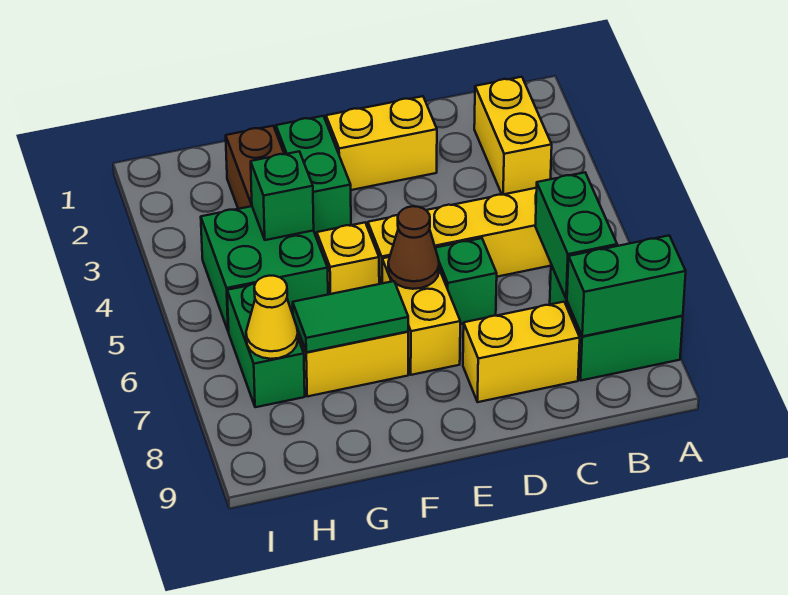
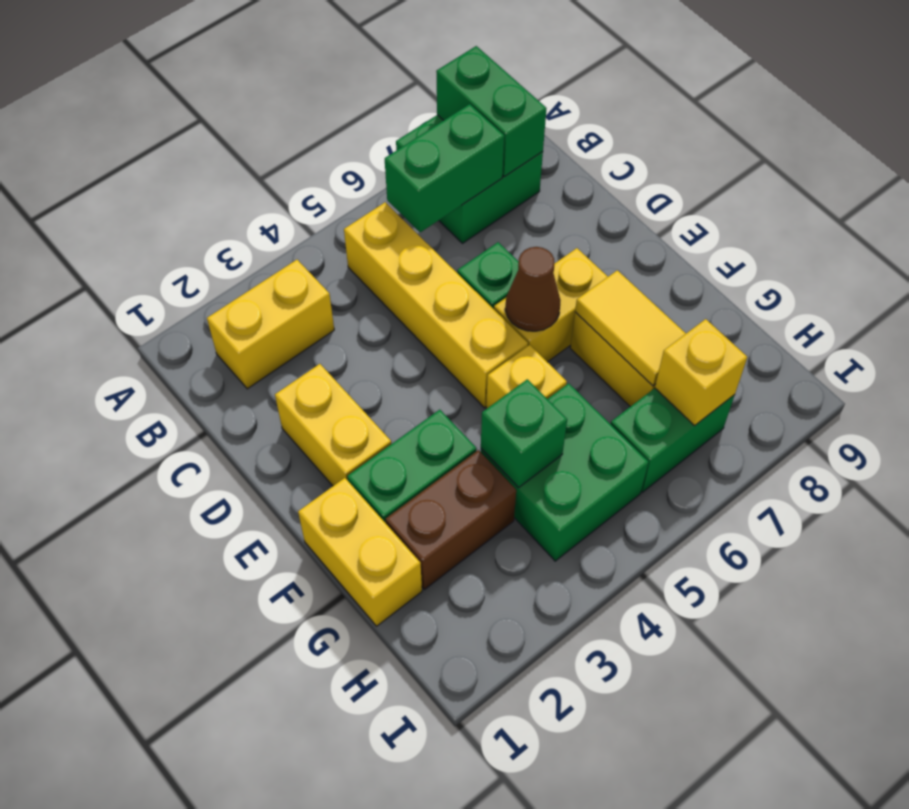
yellow brick C8:D8 level 1 -> yellow brick F1:G1 level 1
green tile F7:G7 level 2 -> yellow tile F7:G7 level 2
yellow cone H7 level 2 -> yellow brick H7 level 2

